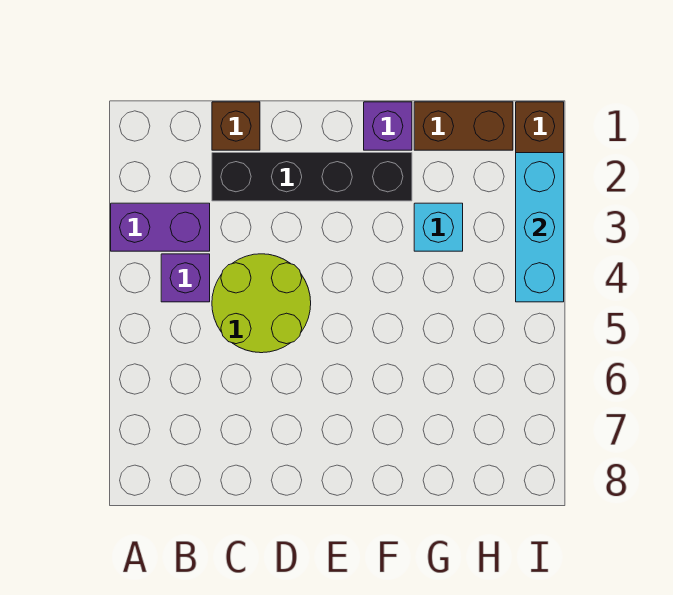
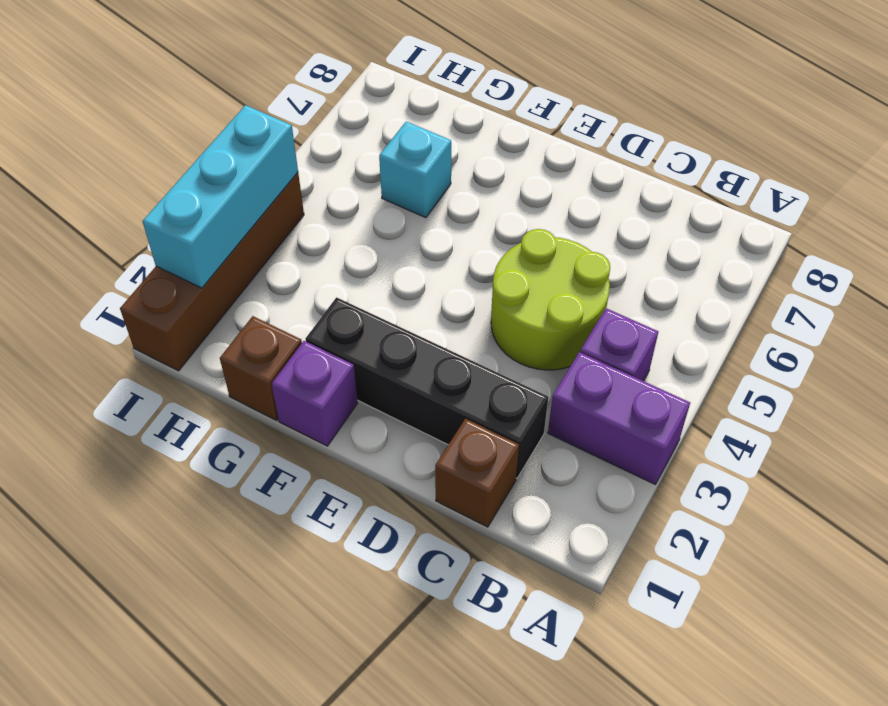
brown brick G1:H1 level 1 -> brown brick G1 level 1
cyan brick G3 level 1 -> cyan brick G6 level 1

